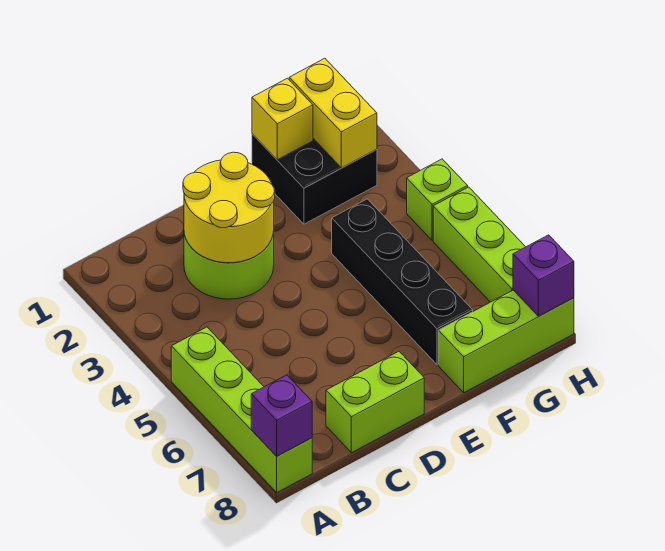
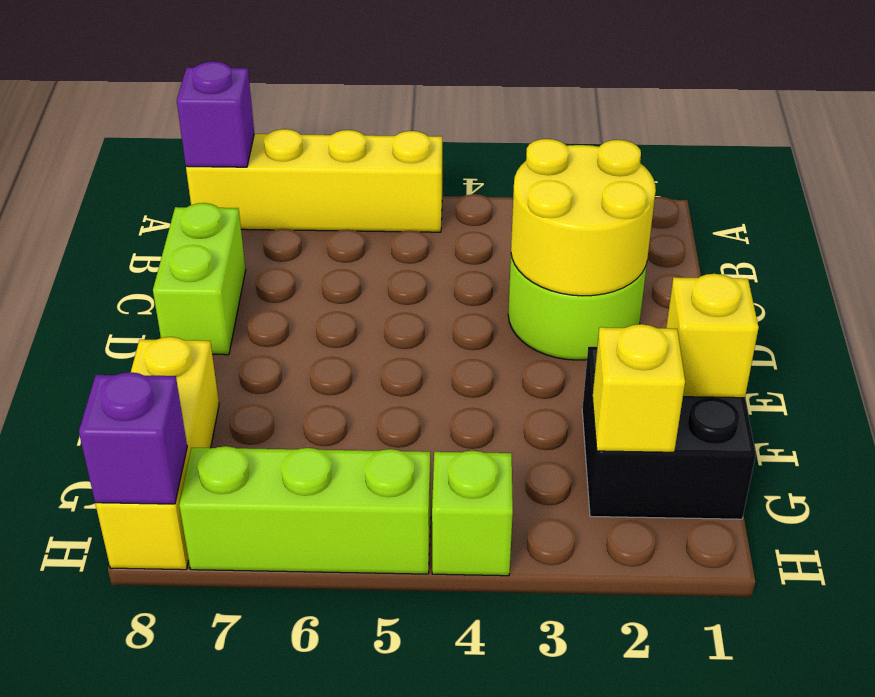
lime brick A5:A8 level 1 -> yellow brick A5:A8 level 1
black brick F4:F7 level 1 -> none
lime brick F8:H8 level 1 -> yellow brick F8:H8 level 1
yellow brick G1:G2 level 2 -> yellow brick G2 level 2

